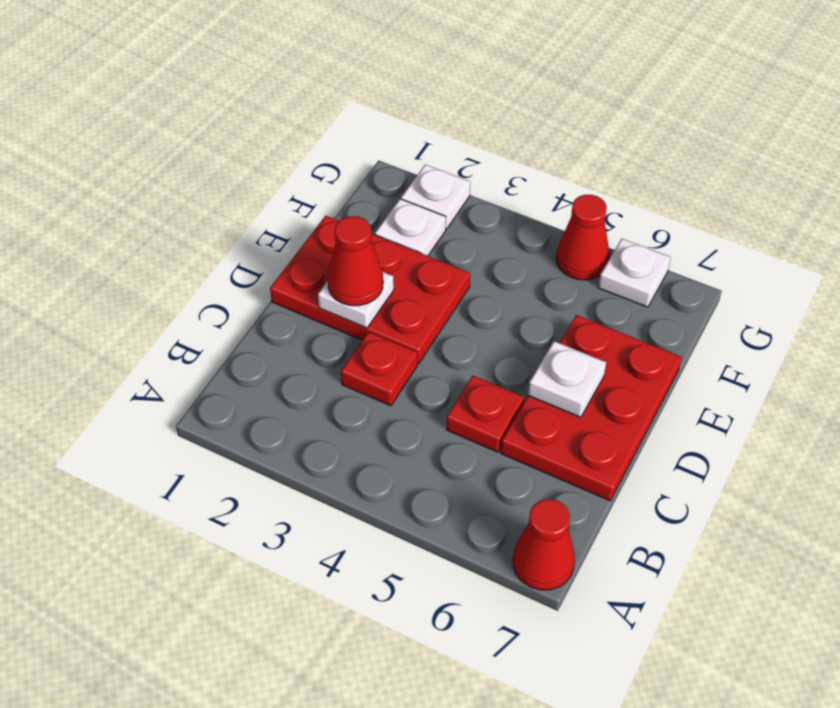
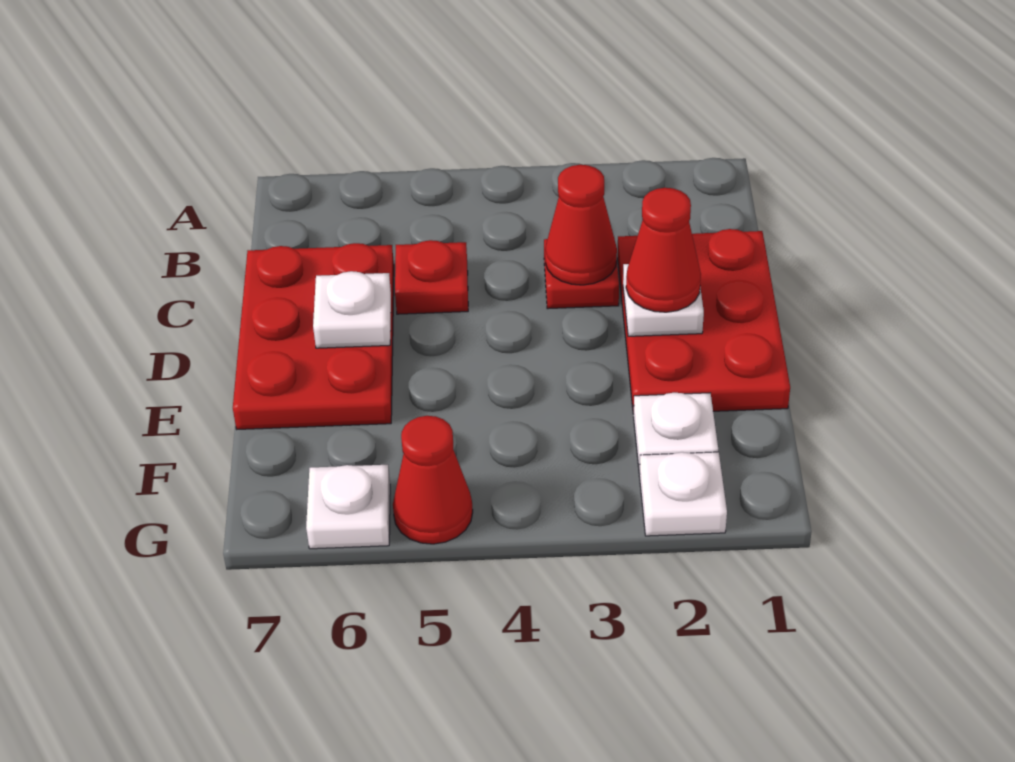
red cone A7 level 1 -> red cone C3 level 2
red plate D1:E3 level 1 -> red plate C1:E2 level 1

